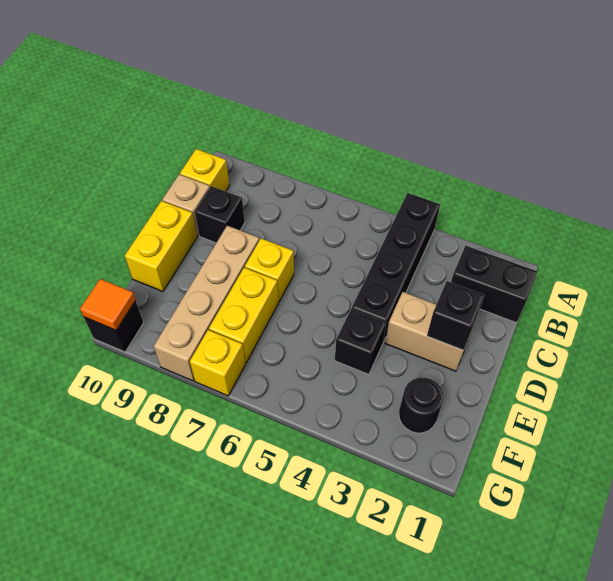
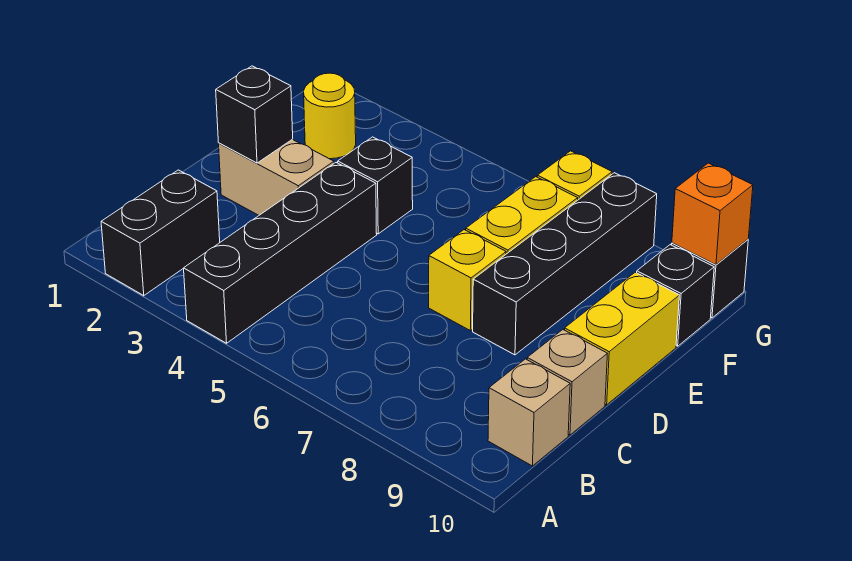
black brick B1:B2 level 1 -> black brick A2:B2 level 1
yellow brick B10 level 1 -> tan brick B10 level 1
black brick C9 level 1 -> black brick F10 level 1
tan brick D8:G8 level 1 -> black brick D8:G8 level 1
black round brick F2 level 1 -> yellow round brick F2 level 1
orange tile G10 level 2 -> orange brick G10 level 2

